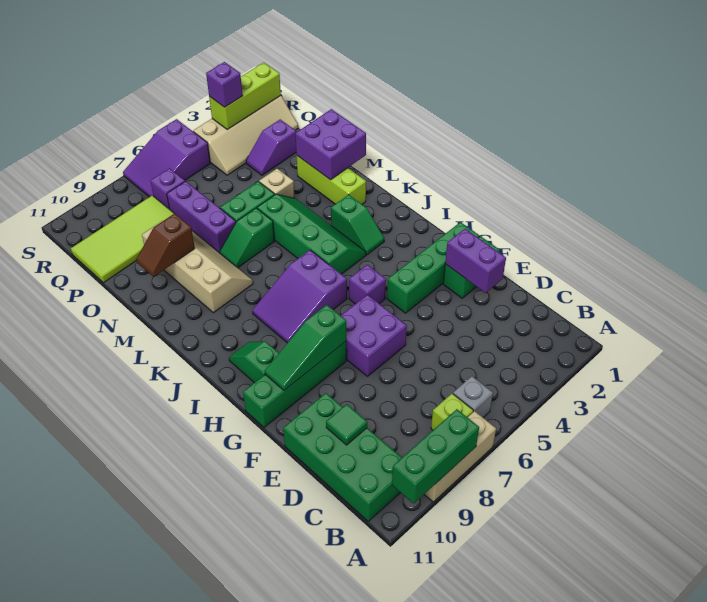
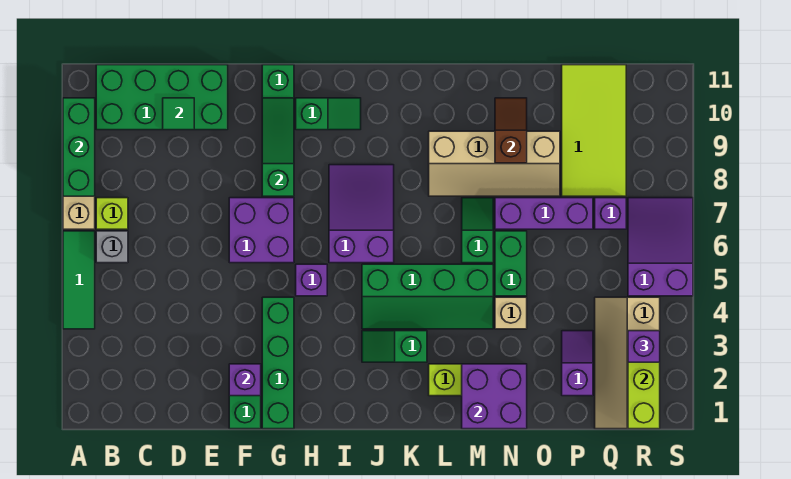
none -> green tile A4:A6 level 1
purple brick E2:F2 level 2 -> purple brick F2 level 2

